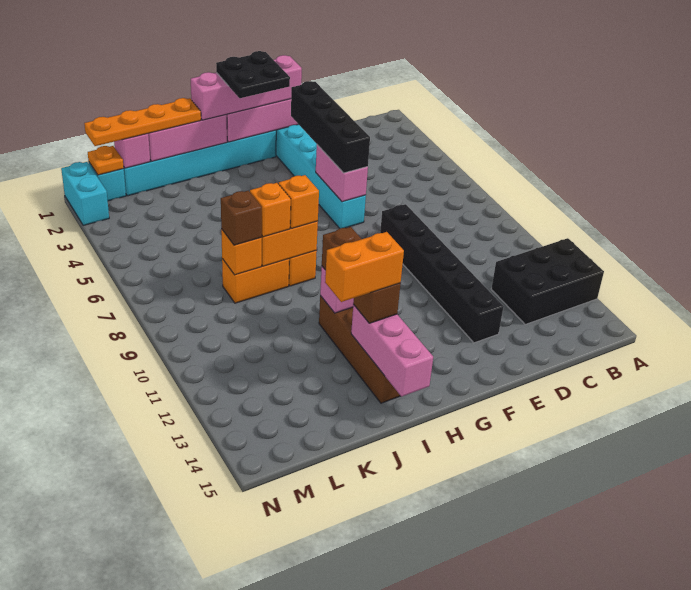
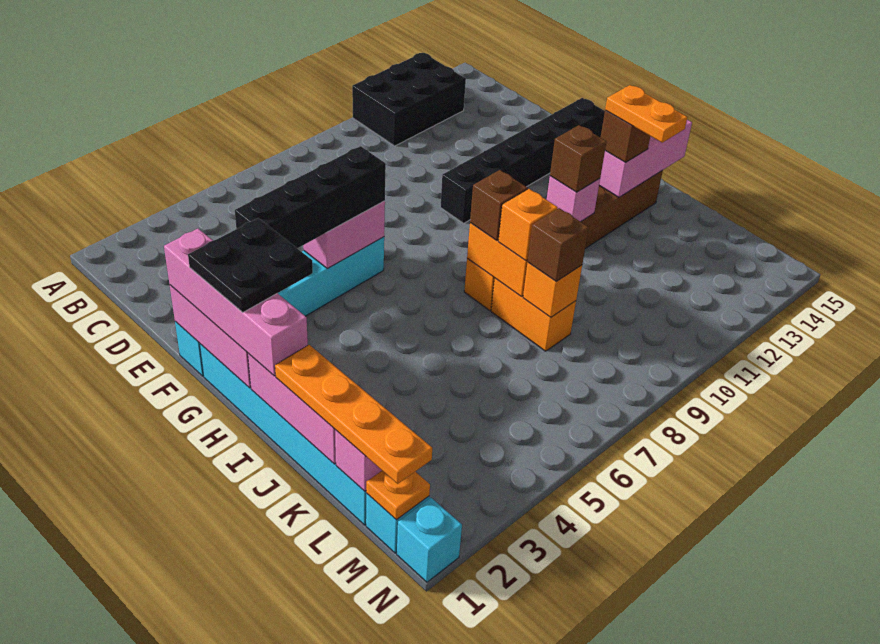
black brick A12:C13 level 1 -> black brick A11:B13 level 1
black brick E8:E13 level 1 -> black brick F10:F15 level 1
orange brick I8 level 3 -> brown brick I8 level 3
orange brick I13:J13 level 4 -> orange plate I13:J13 level 4
cyan brick N1:N2 level 1 -> cyan brick N1 level 1

